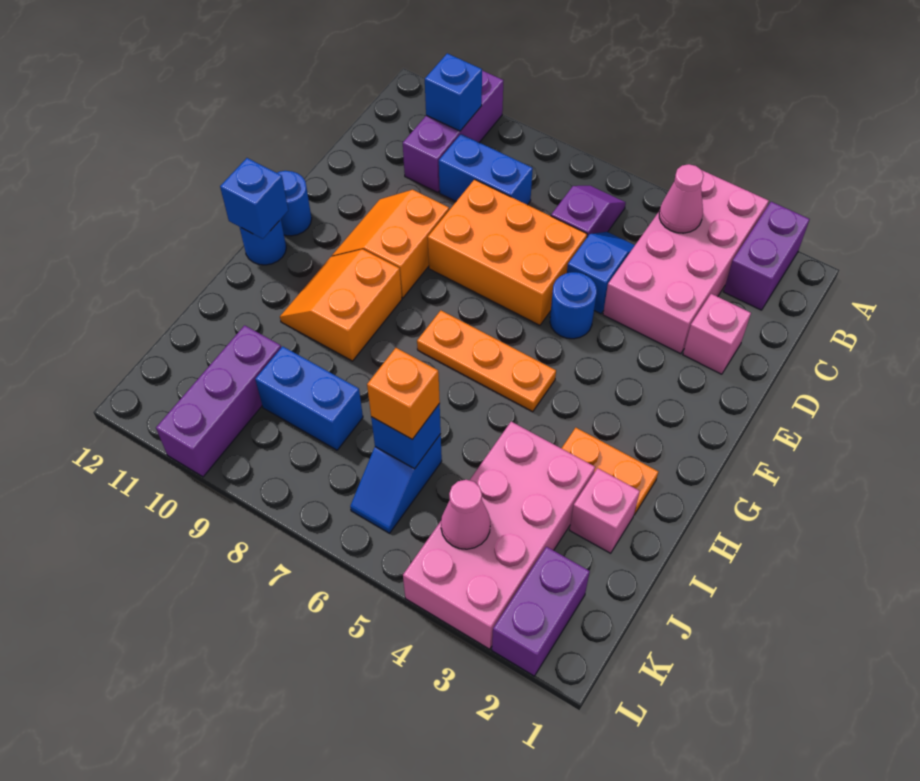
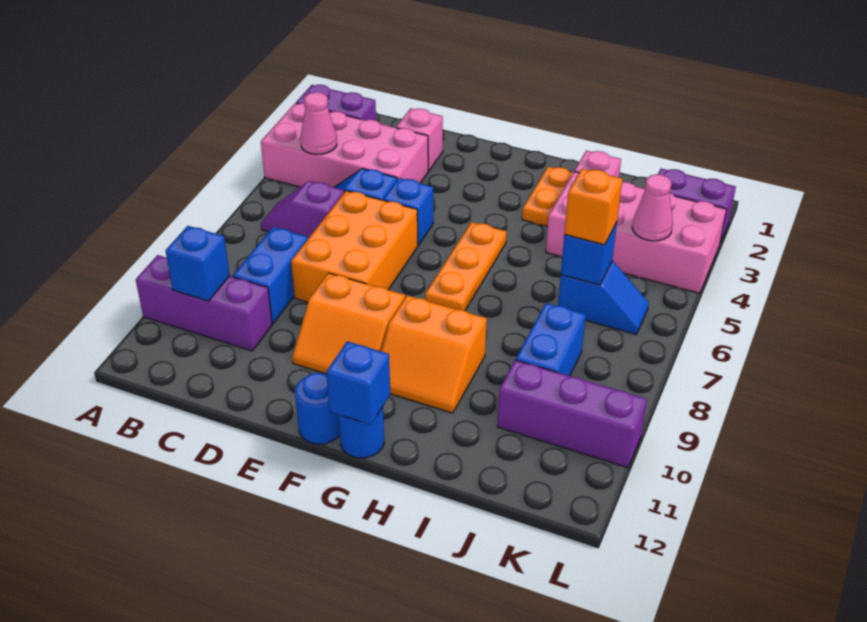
blue round brick E5 level 1 -> blue brick E5 level 1

